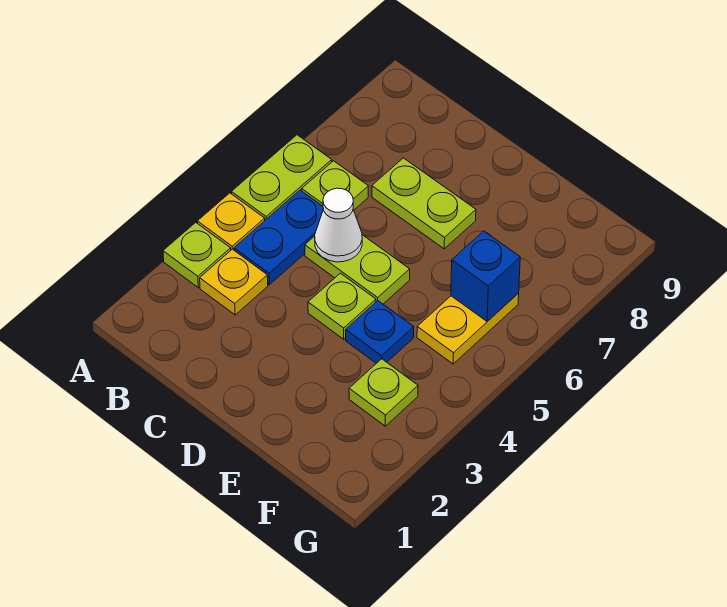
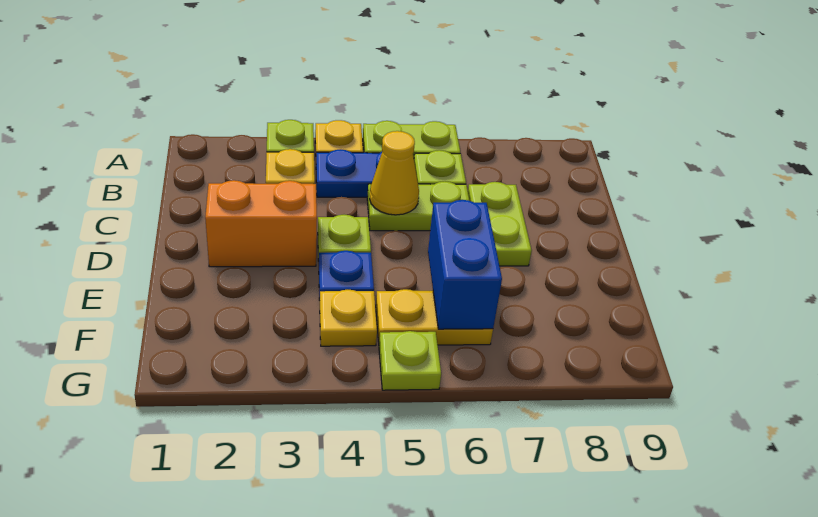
lime plate C5:D5 level 1 -> lime plate C5:C6 level 1
white cone C5 level 2 -> yellow cone C5 level 2
none -> orange brick D2:D3 level 1
lime plate F3 level 1 -> lime plate G5 level 1
none -> yellow plate F4 level 1
blue brick F6 level 2 -> blue brick E6:F6 level 2

